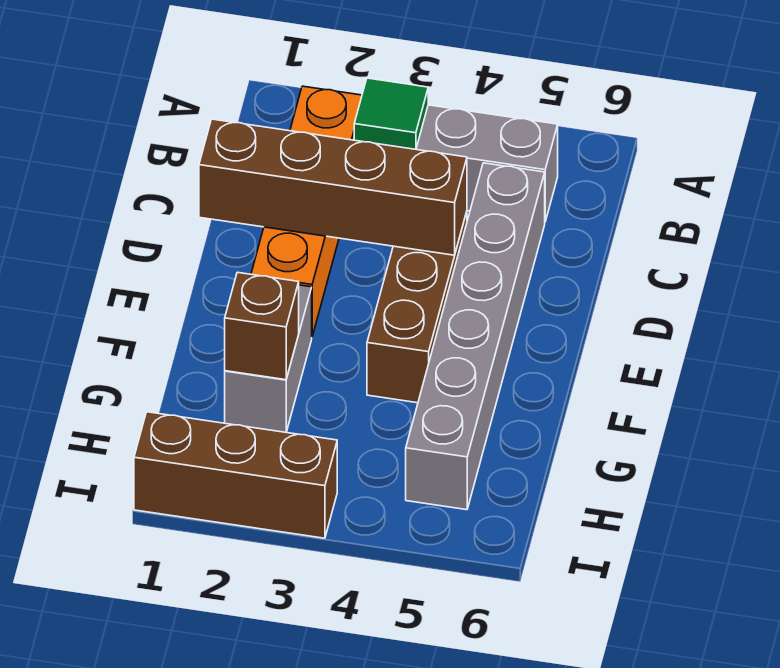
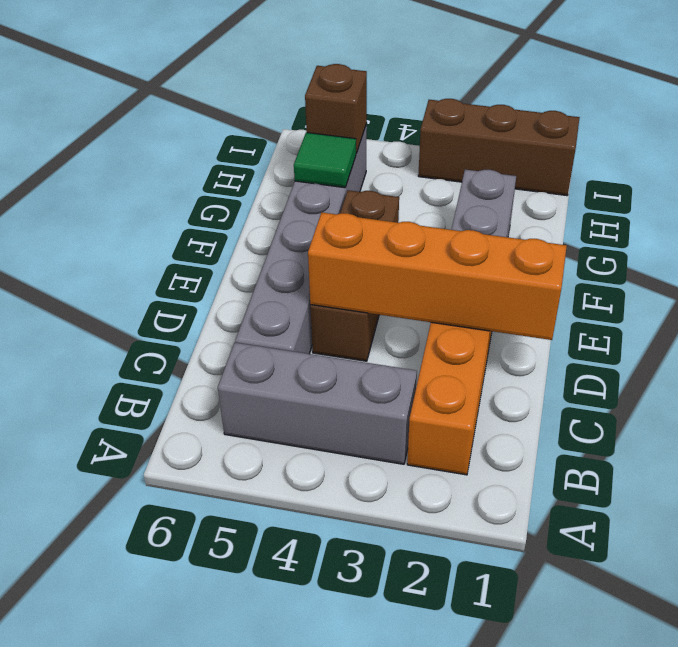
green tile B3 level 2 -> green tile G5 level 2
brown brick D1:D4 level 2 -> orange brick D1:D4 level 2
brown brick G2 level 2 -> brown brick H5 level 2

